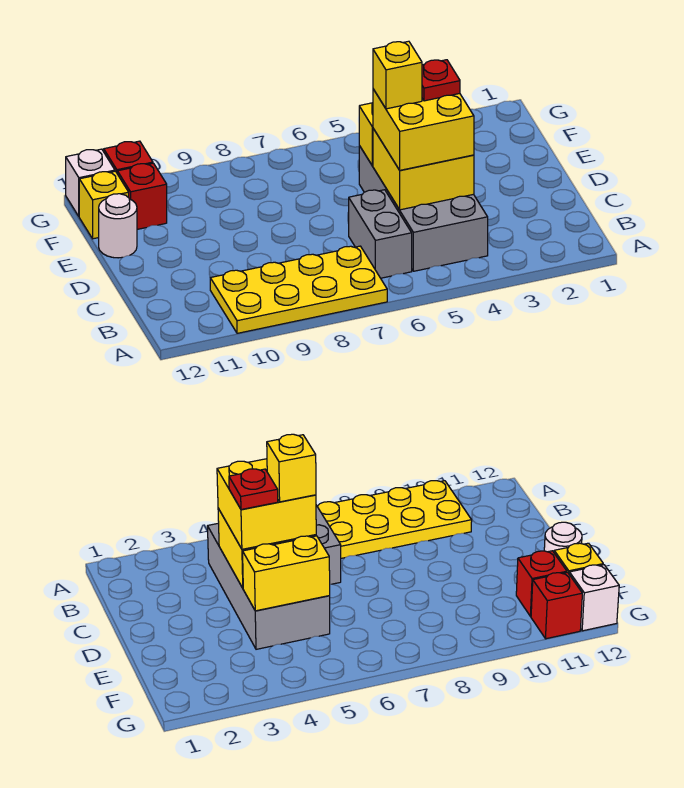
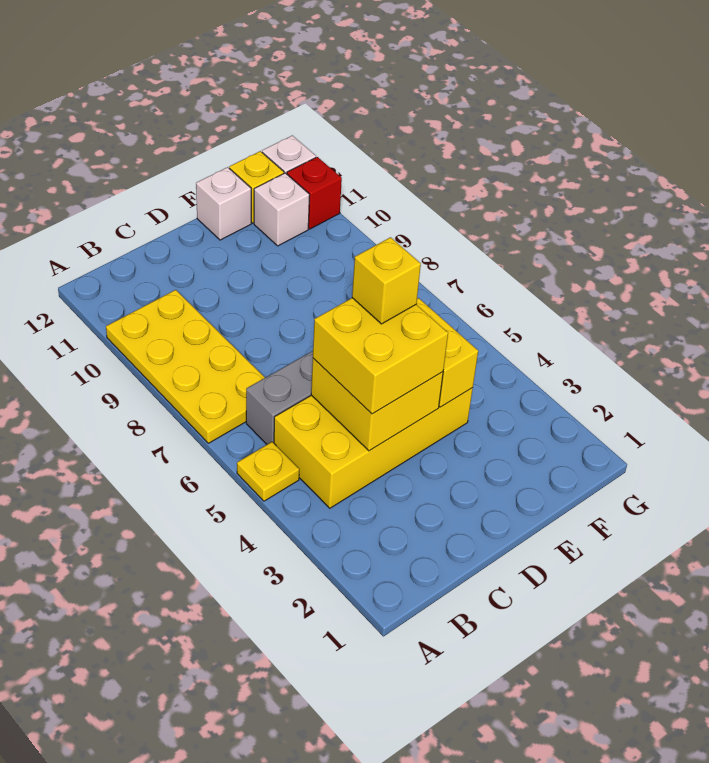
none -> yellow plate A5 level 1
grey brick B4:E5 level 1 -> yellow brick B4:E5 level 1
red plate D4 level 4 -> none
white round brick E12 level 1 -> white brick E12 level 1
red brick F11 level 1 -> white brick F11 level 1

